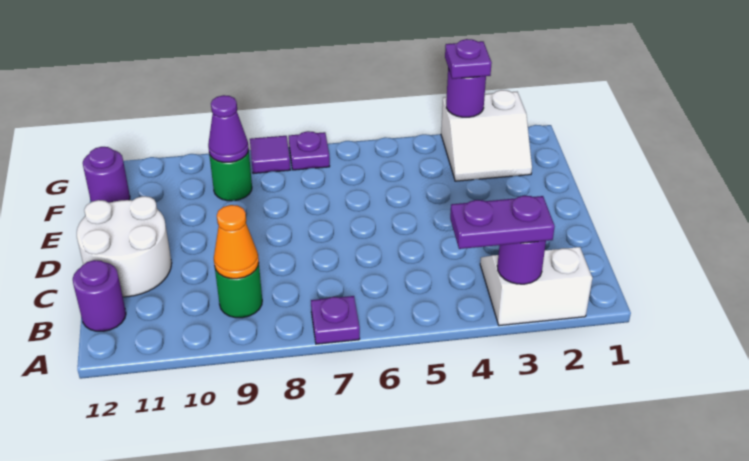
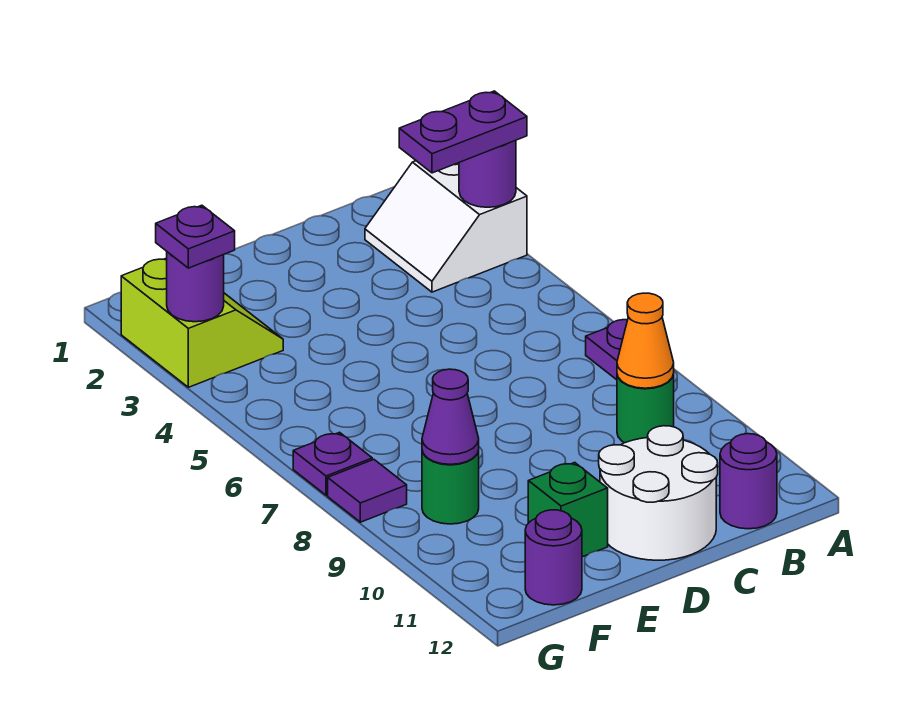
purple plate A3:A4 level 3 -> purple plate A3:B3 level 3
none -> green brick E11 level 1
white slope F2:G3 level 1 top G -> lime slope F2:G3 level 1 top G

